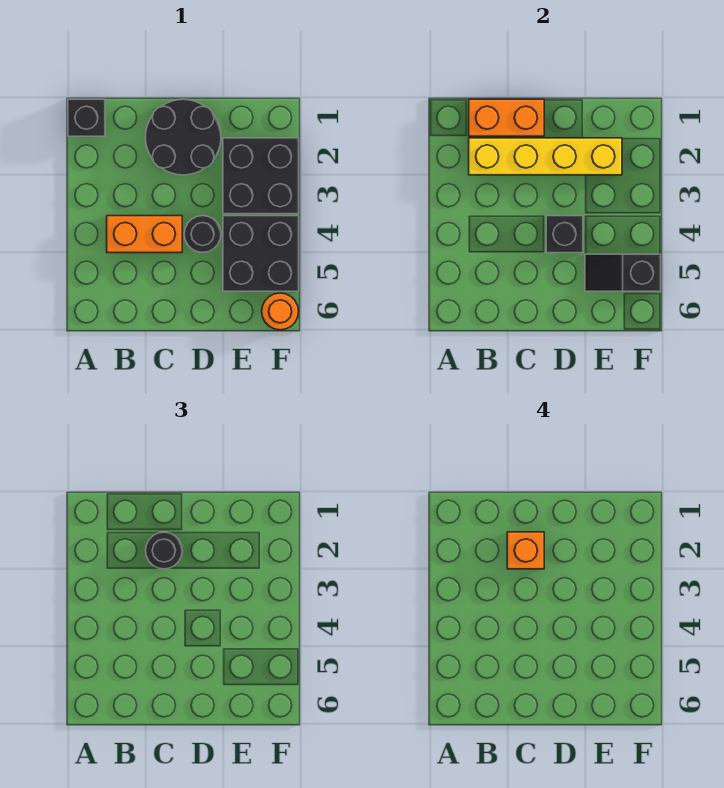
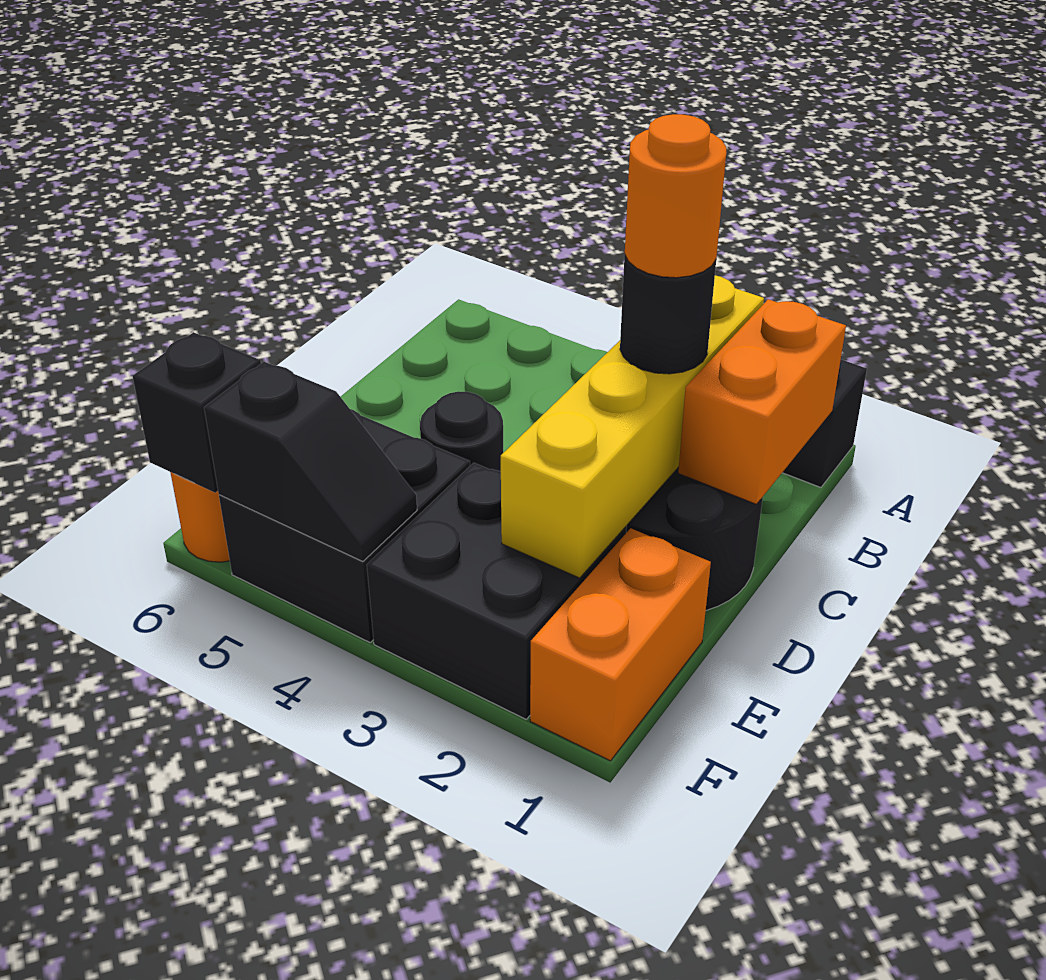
orange brick B4:C4 level 1 -> orange brick E1:F1 level 1
orange brick C2 level 4 -> orange round brick C2 level 4
black brick D4 level 2 -> black brick F6 level 2
black slope E5:F5 level 2 top F -> black slope F4:F5 level 2 top 5

